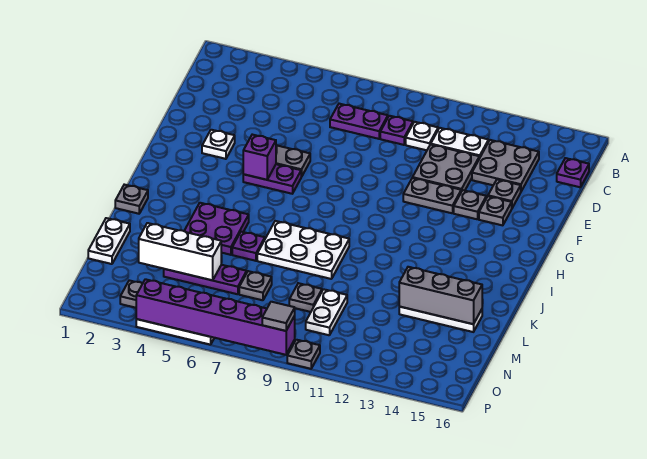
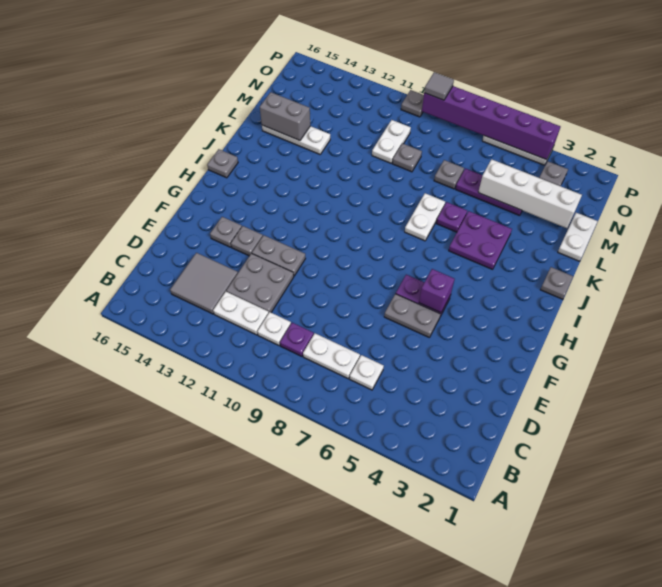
purple plate C7:C8 level 1 -> white plate C7:C8 level 1
grey plate C13:D14 level 1 -> grey tile C13:D14 level 1
purple plate C16 level 1 -> none
grey plate E14 level 1 -> grey plate I16 level 1
white plate F3 level 1 -> white plate C6 level 1
white plate J7:K9 level 1 -> white plate J7:K7 level 1
grey brick L13:L15 level 2 -> grey brick L14:L15 level 2
white brick M3:M5 level 2 -> white brick M2:M5 level 2

